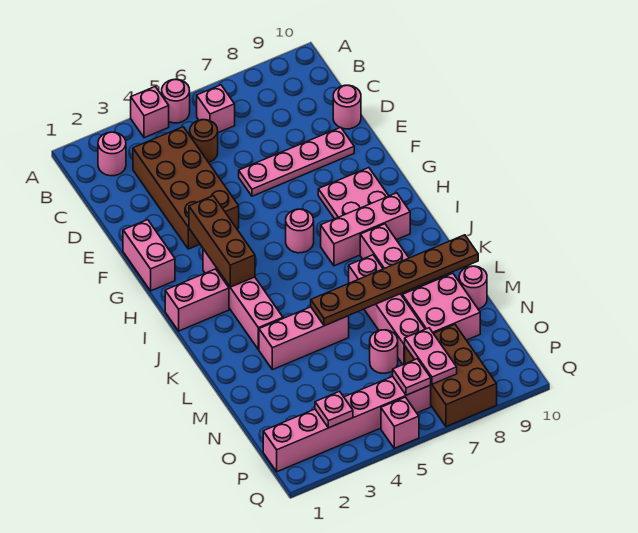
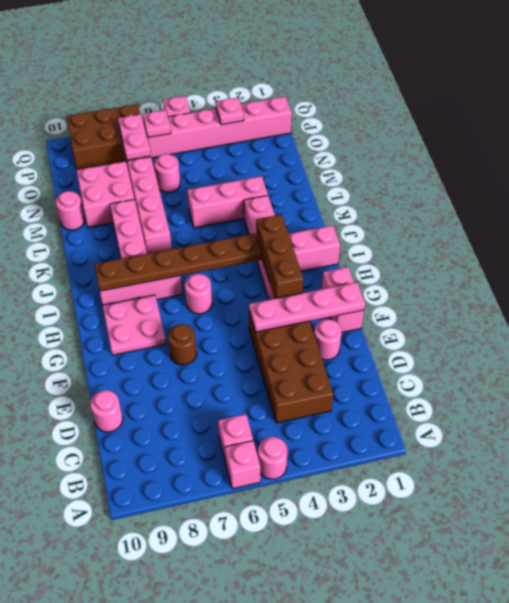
pink brick A4 level 1 -> pink brick A6 level 1
pink round brick B2 level 1 -> pink round brick E2 level 1
brown round brick C5 level 1 -> brown round brick F7 level 1
pink plate E6:E9 level 1 -> pink plate F1:F4 level 2
brown plate L5:L10 level 2 -> brown plate I4:I9 level 2
brown brick O7:Q8 level 1 -> brown brick P7:Q9 level 1

